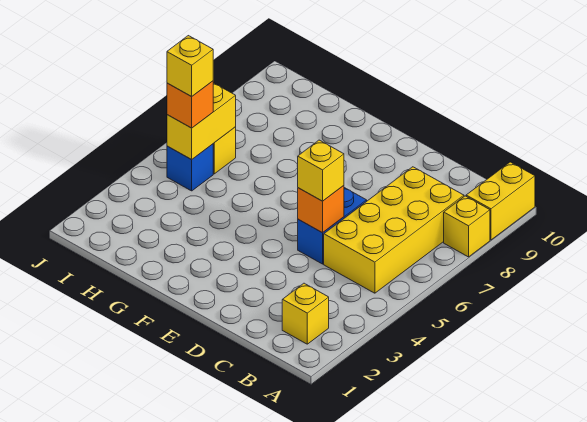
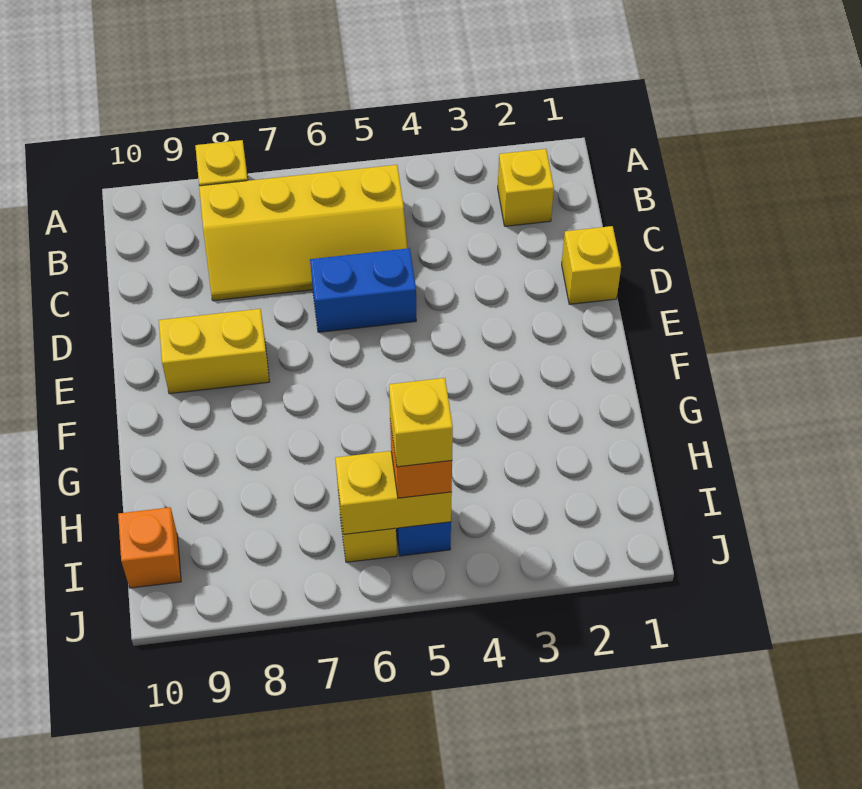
yellow brick A9:A10 level 1 -> yellow brick E8:E9 level 1
yellow brick B5:C8 level 1 -> yellow slope B5:C8 level 1 top B
orange brick D5 level 2 -> orange brick I10 level 1
yellow brick D5 level 3 -> yellow brick D1 level 1

